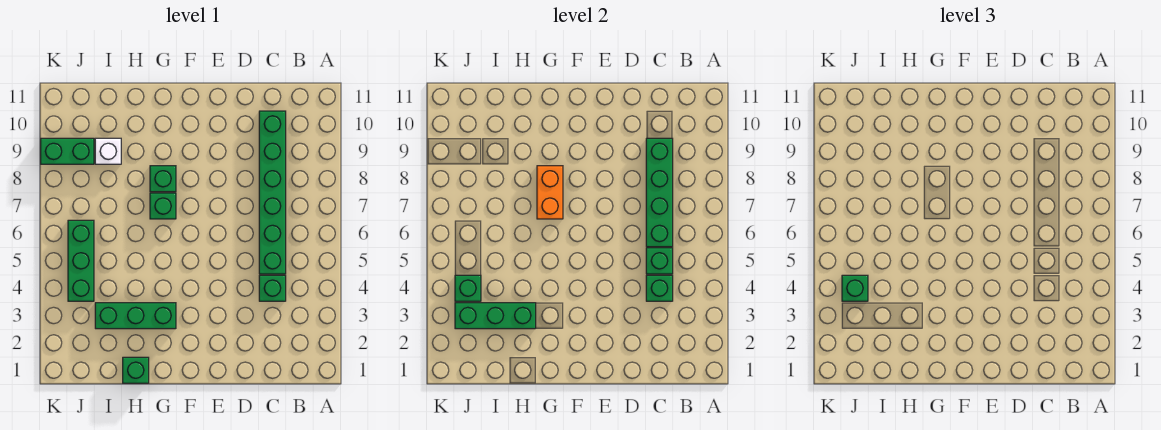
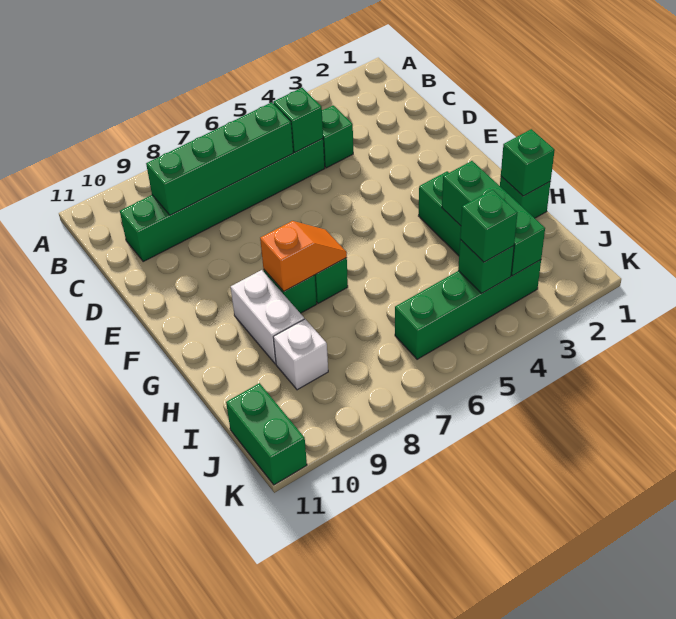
green brick C4 level 2 -> green brick H1 level 2
orange brick G7:G8 level 2 -> orange slope G7:G8 level 2 top 8
none -> white brick G9:H9 level 1
green brick J4:J6 level 1 -> green brick J3:J6 level 1
green brick J9:K9 level 1 -> green brick J11:K11 level 1

